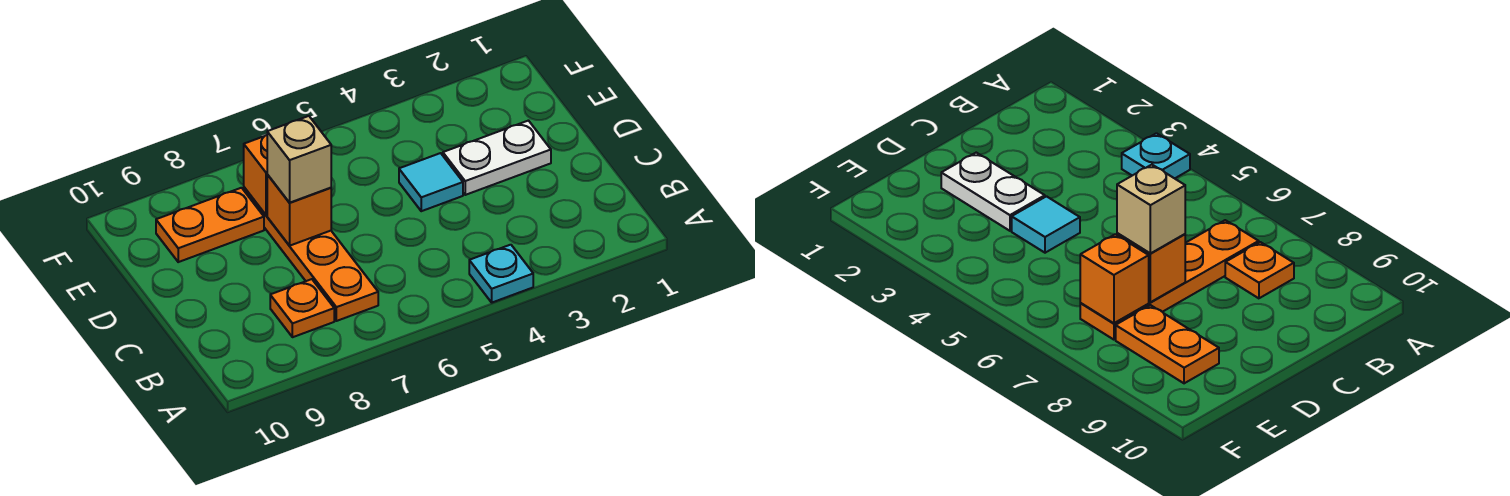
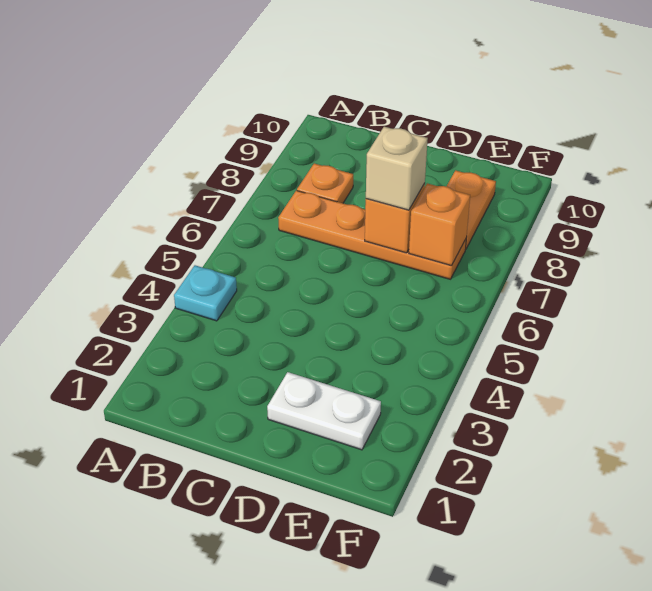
white plate D2:D3 level 1 -> white plate D2:E2 level 1
cyan tile D4 level 1 -> none

